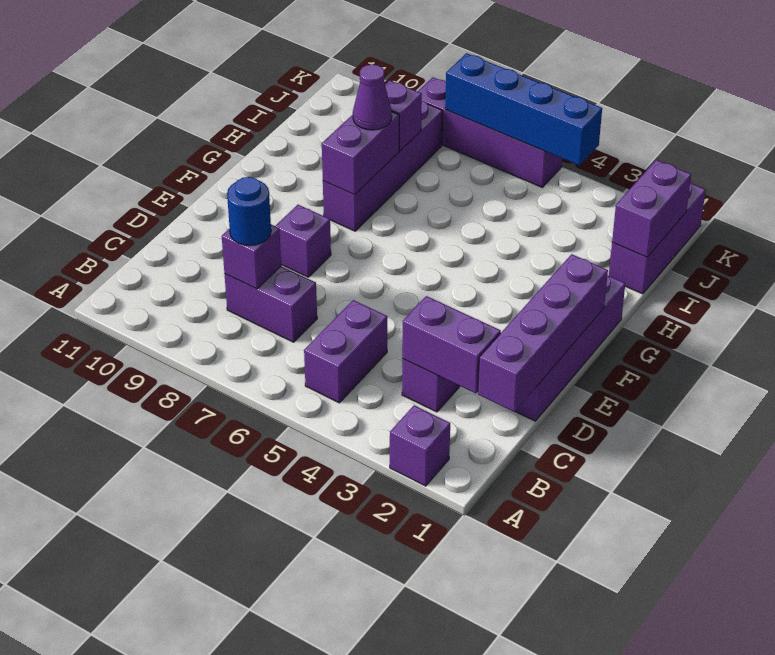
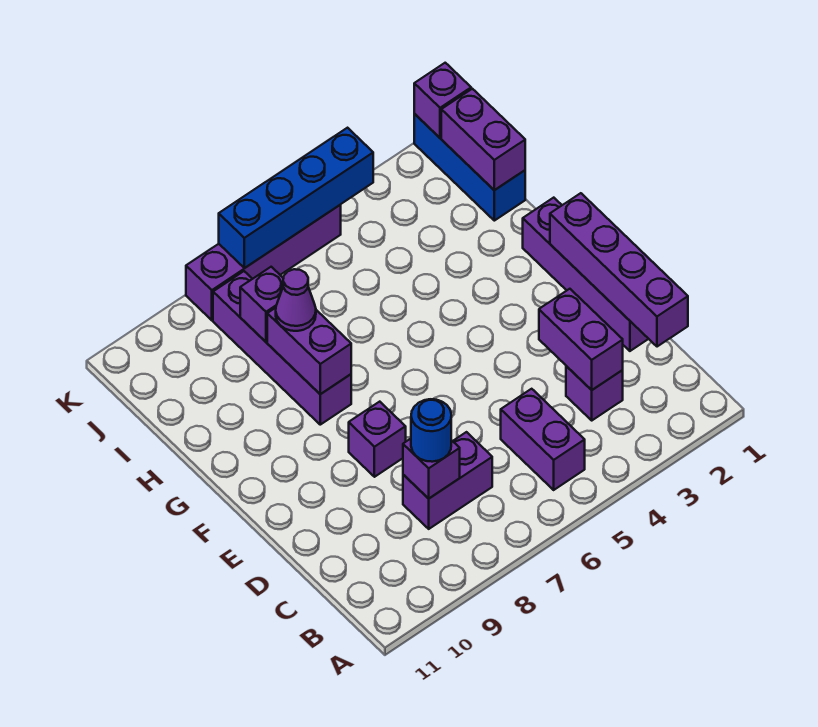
purple brick A2 level 1 -> purple brick K1 level 2
purple brick C2:C3 level 2 -> purple brick C3:D3 level 2
purple brick I1:K1 level 1 -> blue brick I1:K1 level 1

